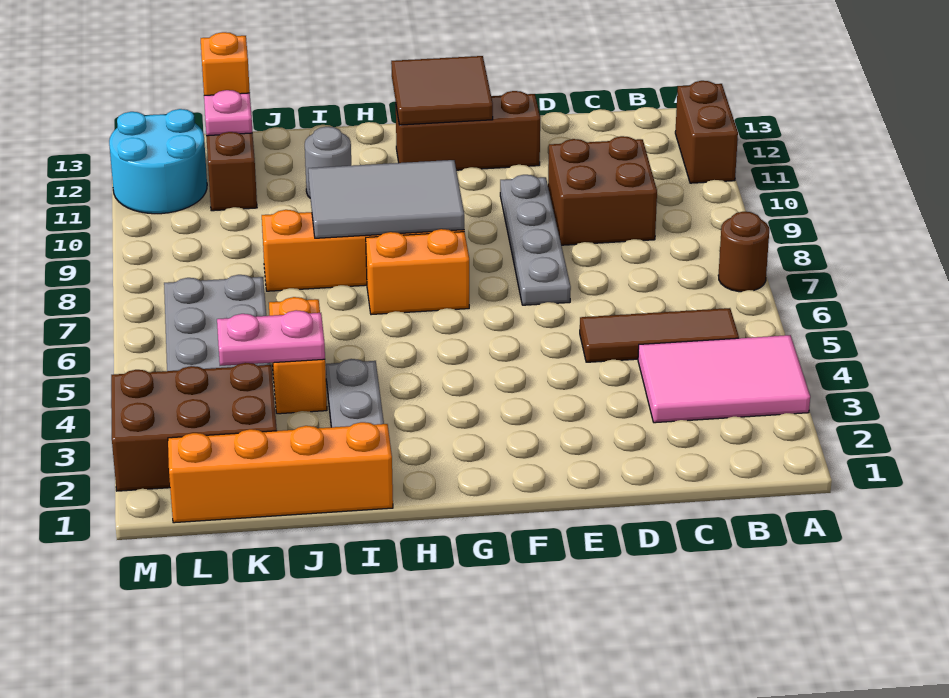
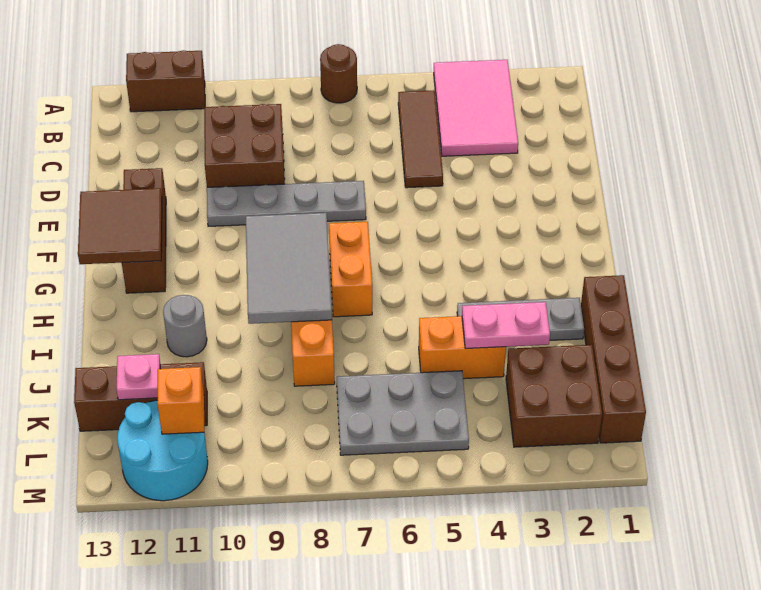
orange brick I1:L1 level 1 -> brown brick I1:L1 level 1
pink plate J4:K4 level 2 -> pink plate J3:J4 level 2
brown brick K2:M3 level 1 -> brown brick K2:L3 level 1
orange brick K13 level 2 -> orange brick L11 level 2

